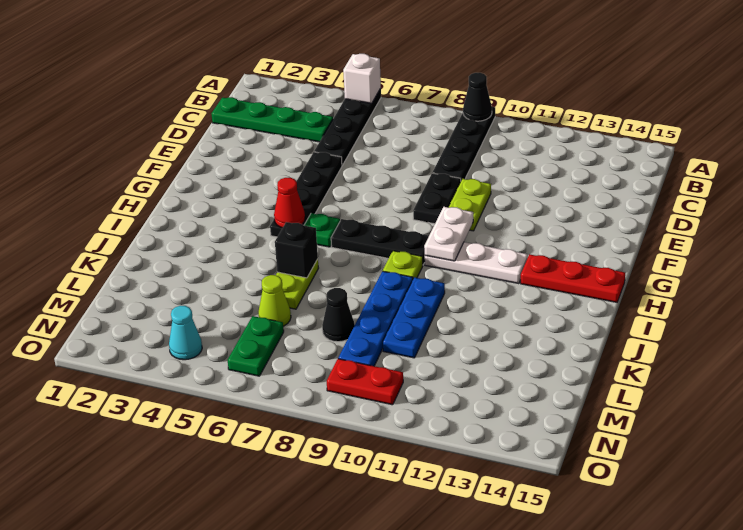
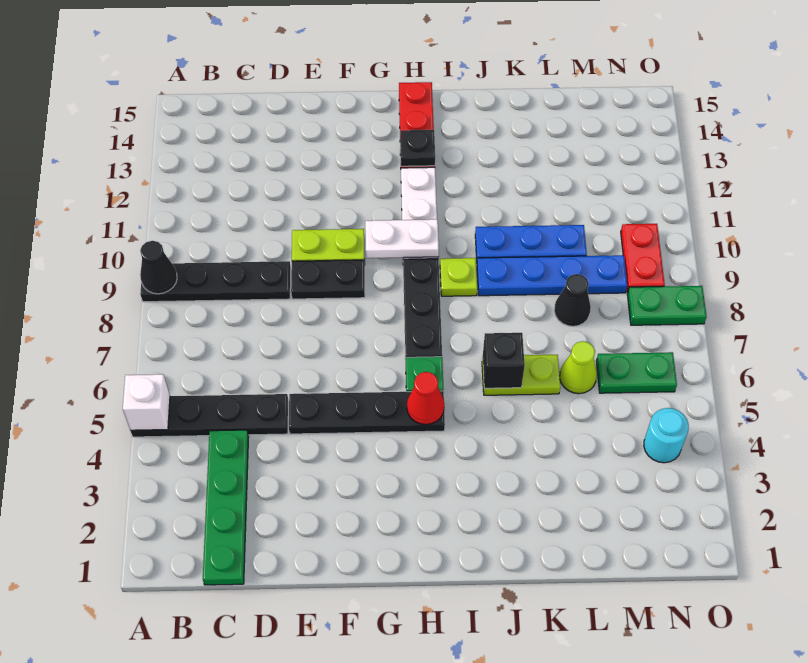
none -> black plate H13 level 2
cyan cone N4 level 1 -> cyan round brick N4 level 1
none -> green plate N8:O8 level 1

